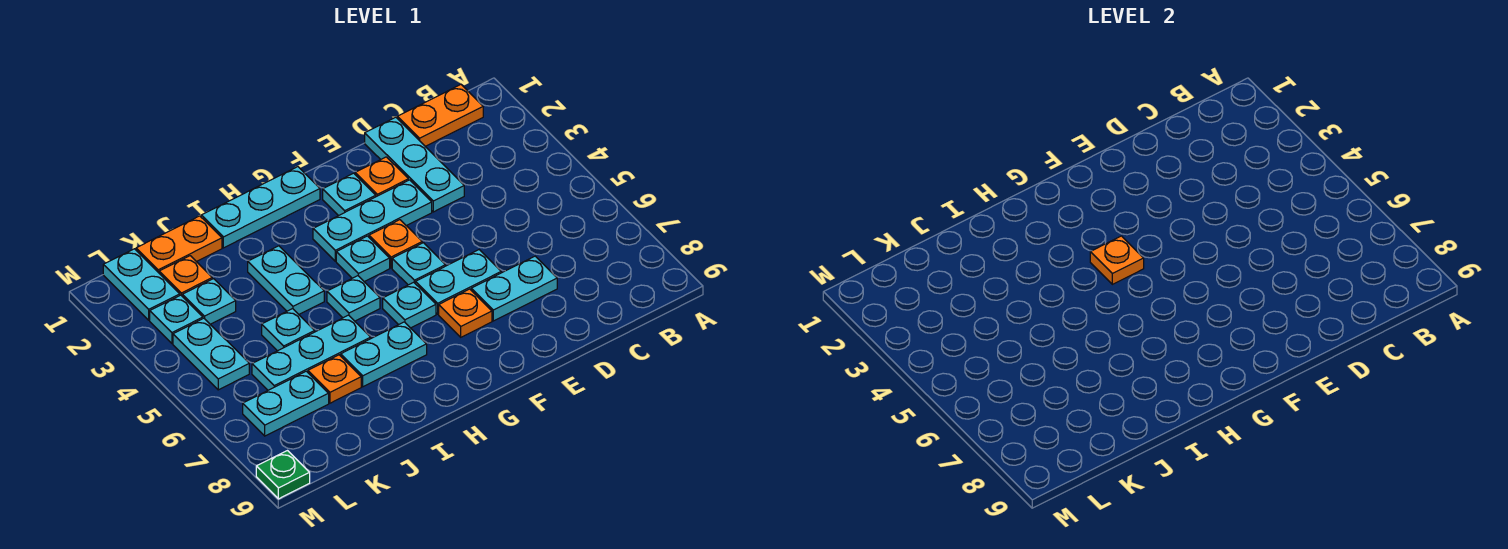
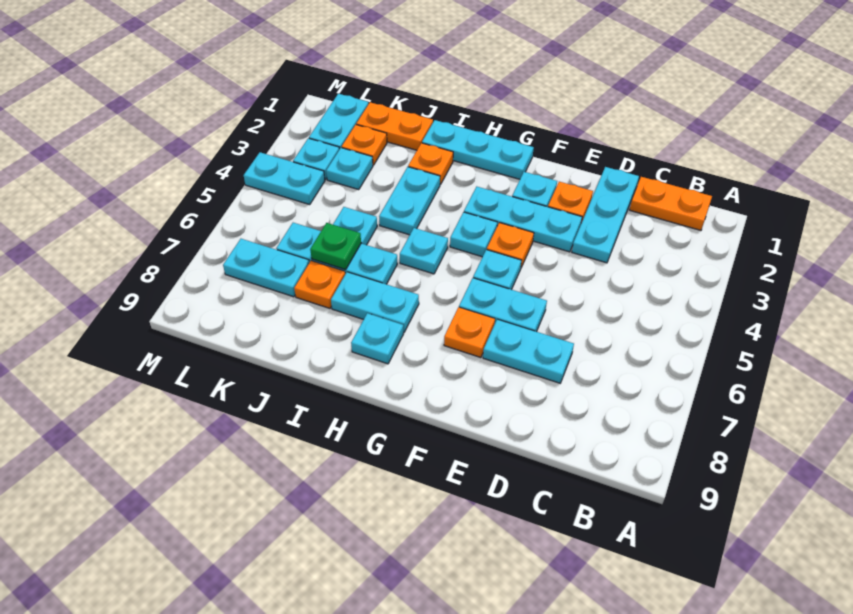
orange plate G4 level 2 -> orange plate I2 level 1
cyan plate G6 level 1 -> cyan plate H8 level 1
cyan plate L4:L5 level 1 -> cyan plate L4:M4 level 1
green plate M9 level 1 -> green plate J6 level 2

